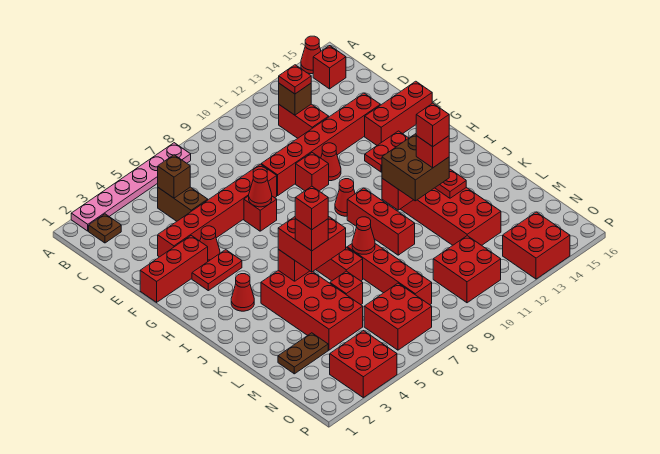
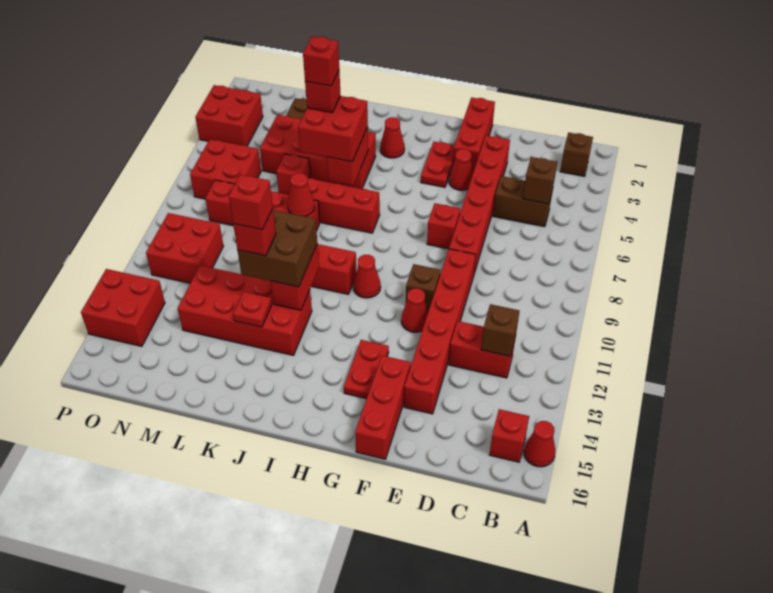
pink plate A2:A7 level 1 -> none
brown plate B2 level 1 -> brown brick B2 level 1
red plate C12 level 3 -> none
red cone F7 level 2 -> none
red brick F10 level 1 -> brown brick F10 level 1

